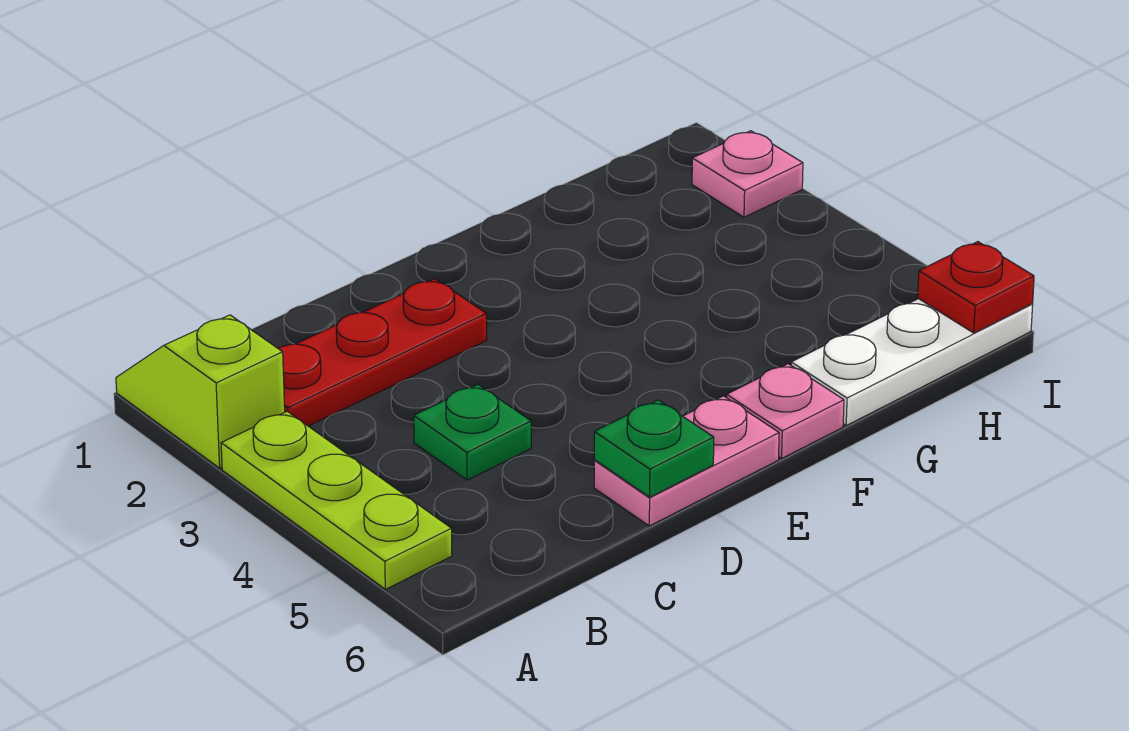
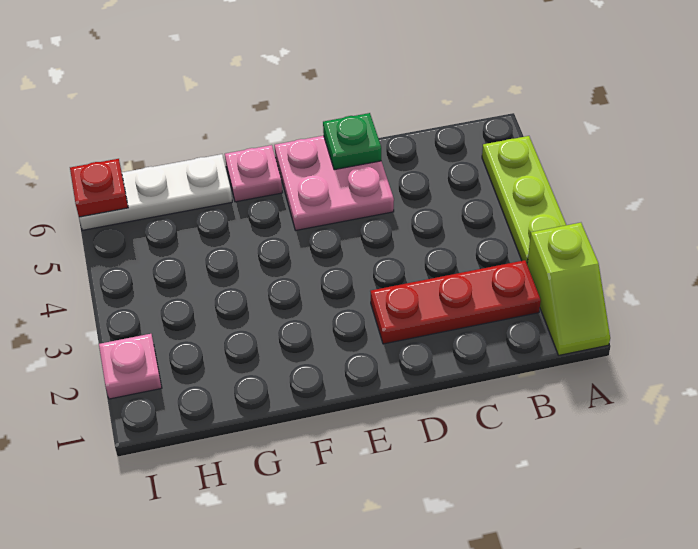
green plate C4 level 1 -> none
pink plate D6:E6 level 1 -> pink plate D5:E6 level 1

